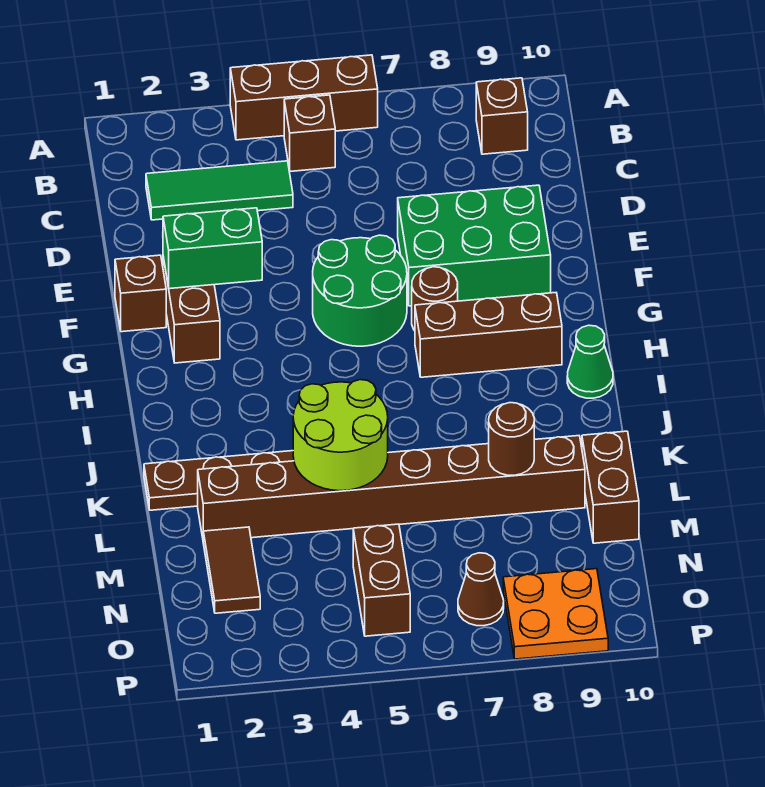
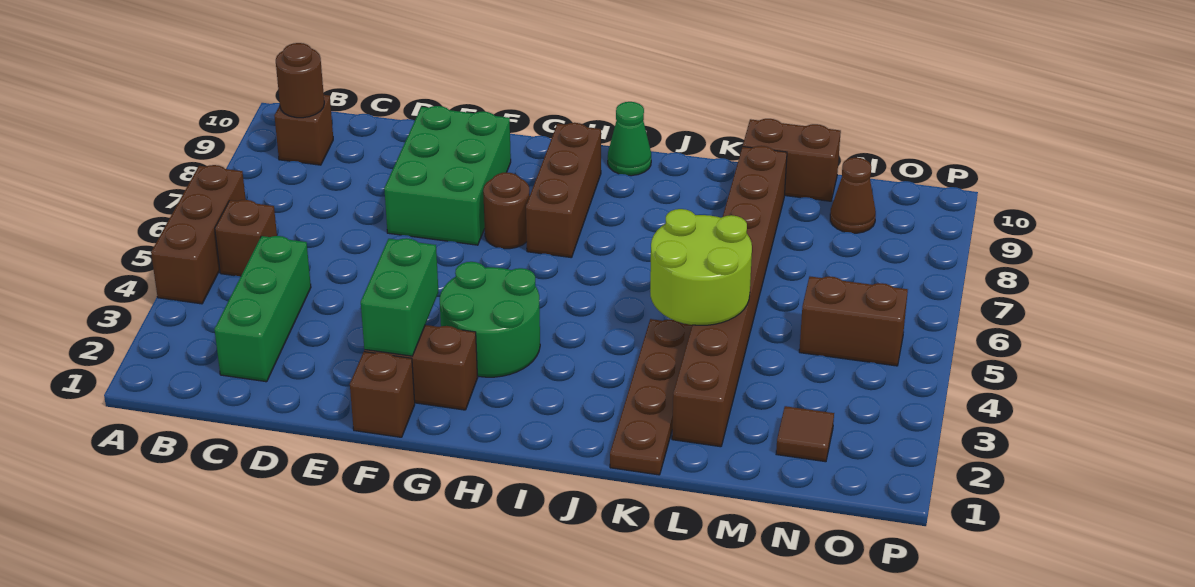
green tile C2:C4 level 1 -> green brick C2:C4 level 1
green round brick F5:G6 level 1 -> green round brick G3:H4 level 1
brown round brick L8 level 2 -> brown round brick B9 level 2
brown tile M2:N2 level 1 -> brown tile N2 level 1
brown cone O7 level 1 -> brown cone N9 level 1
orange plate O8:P9 level 1 -> none

